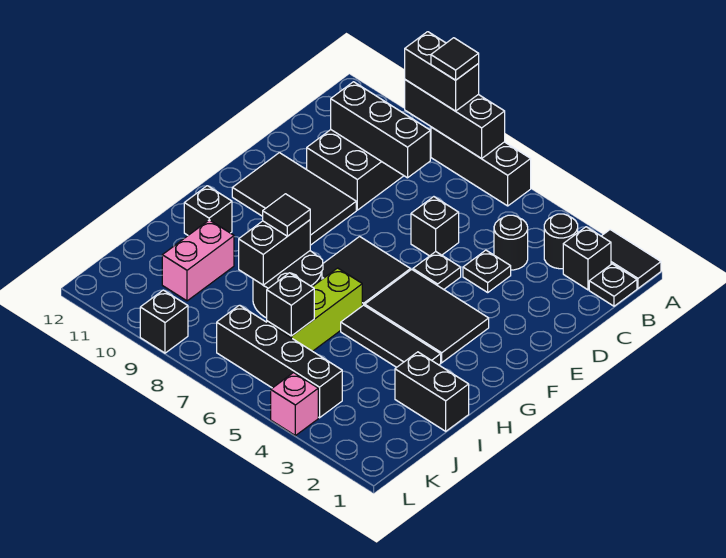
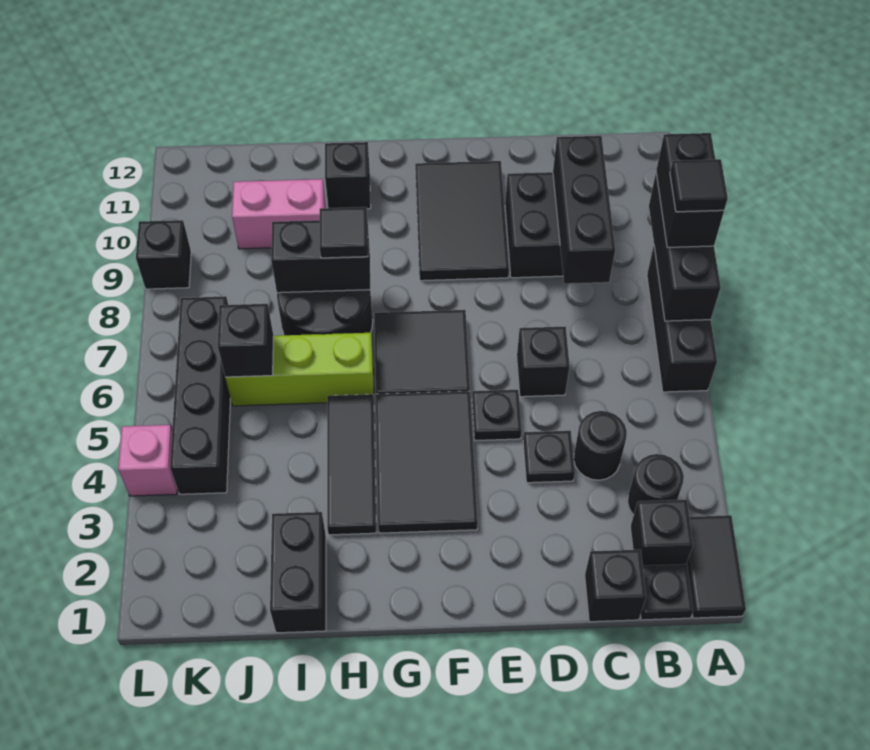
none -> black brick C1 level 1

